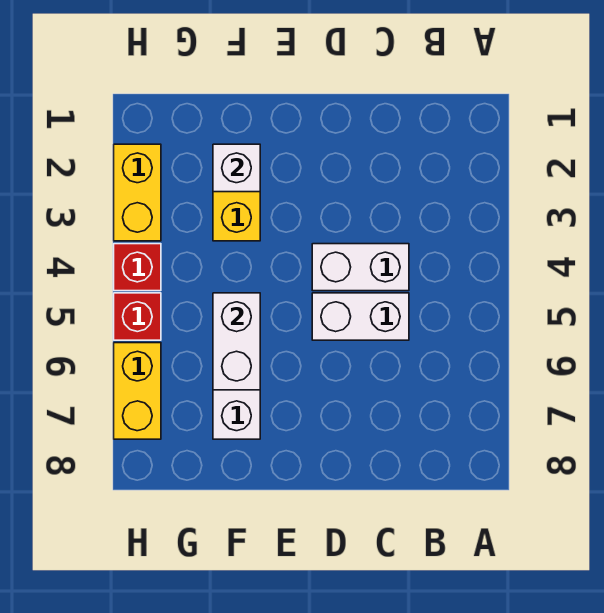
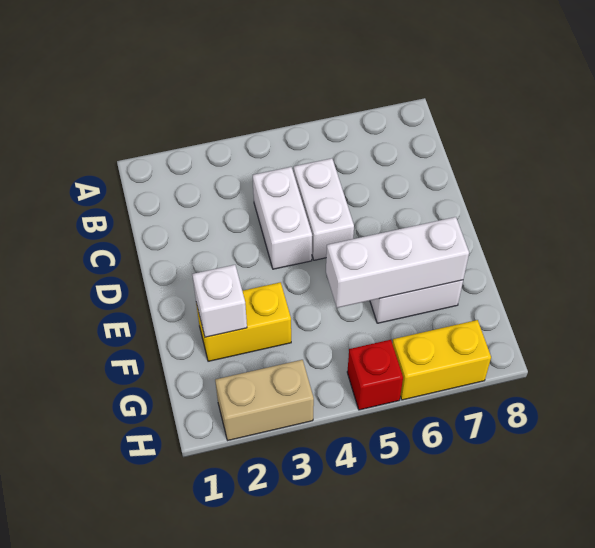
white brick F5:F6 level 2 -> white brick F5:F7 level 2
yellow brick H2:H3 level 1 -> tan brick H2:H3 level 1
red brick H4 level 1 -> none

